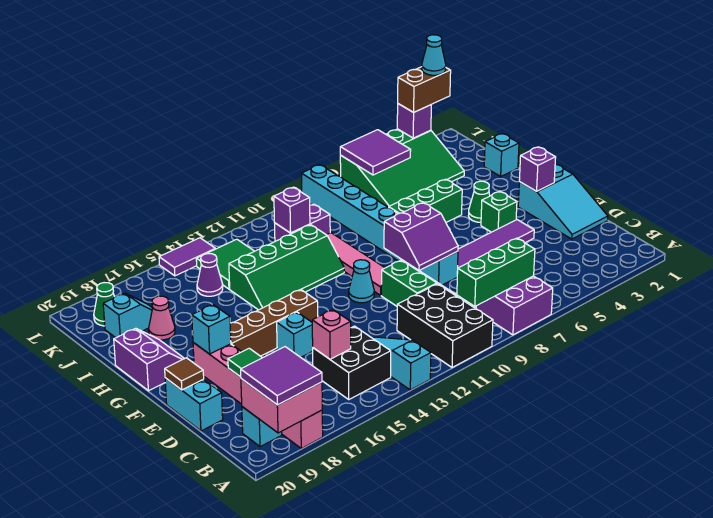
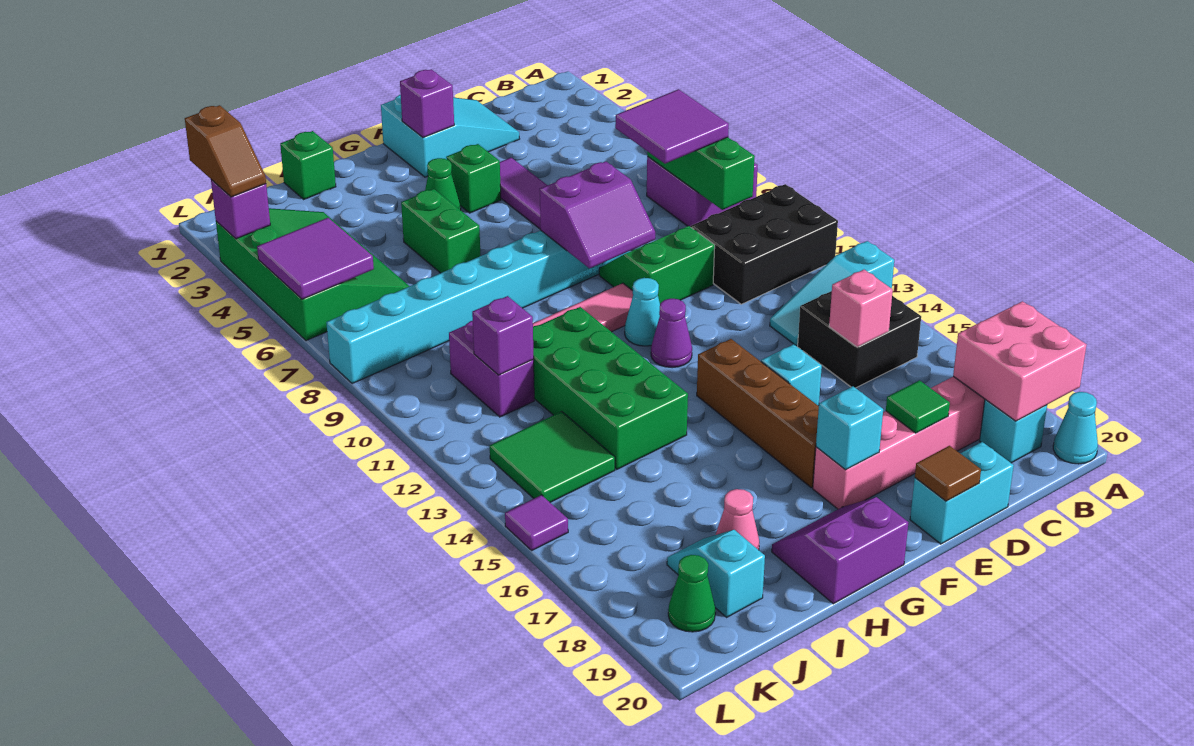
purple tile A18:B19 level 3 -> purple tile B7:C8 level 3
purple slope E8:F9 level 2 top F -> purple slope E8:F9 level 2 top 8
green brick H5:H7 level 1 -> green brick H5:H6 level 1
green slope H11:I14 level 1 top I -> green brick H11:I14 level 1
cyan brick I1 level 1 -> green brick I1 level 1
purple cone J15 level 1 -> purple cone F12 level 1
brown brick L2:L3 level 3 -> brown slope L2:L3 level 3 top 2
cyan cone L2 level 4 -> cyan cone A20 level 1
purple tile L14:L15 level 1 -> purple tile L15 level 1

